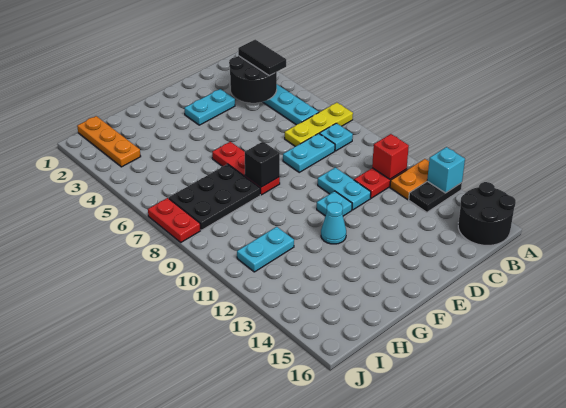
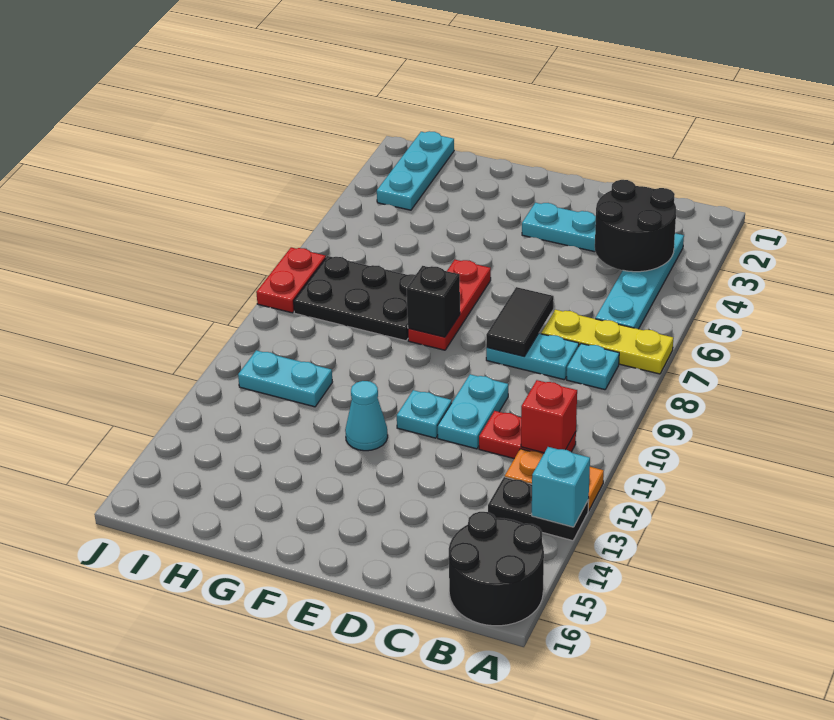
black tile B3:B4 level 3 -> black tile D7:D8 level 2
orange plate I1:I3 level 1 -> cyan plate I1:I3 level 1

